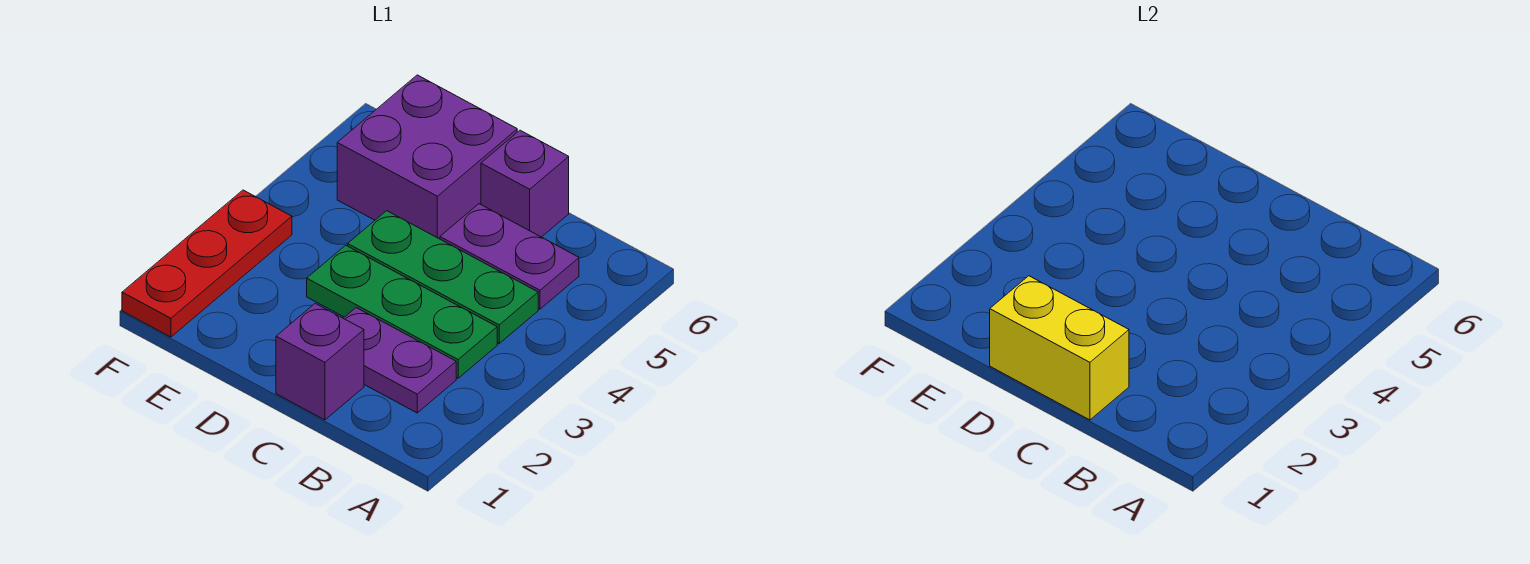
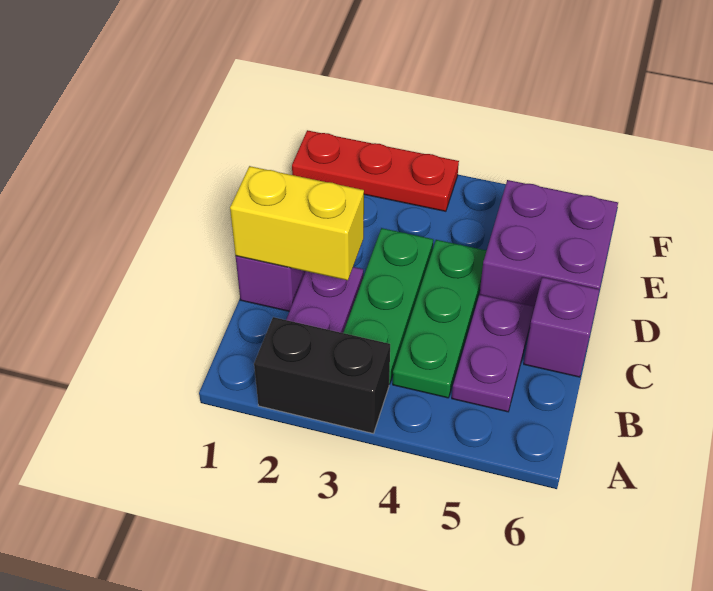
none -> black brick A2:A3 level 1
yellow brick C1:D1 level 2 -> yellow brick C1:C2 level 2

